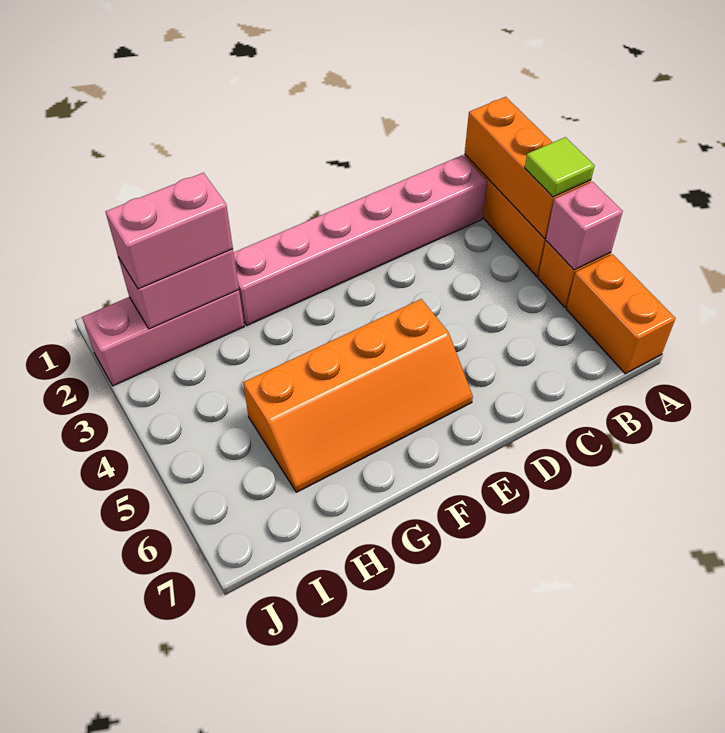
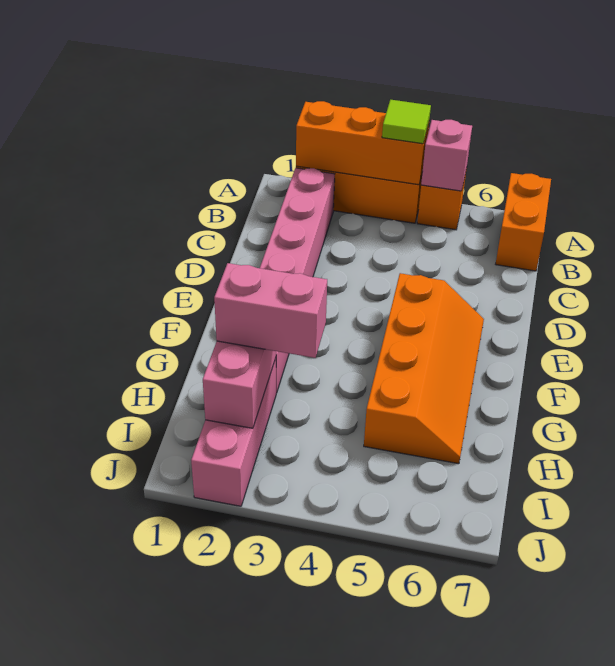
orange brick A6:A7 level 1 -> orange brick A7:B7 level 1
pink brick H2:I2 level 3 -> pink brick H2:H3 level 3

